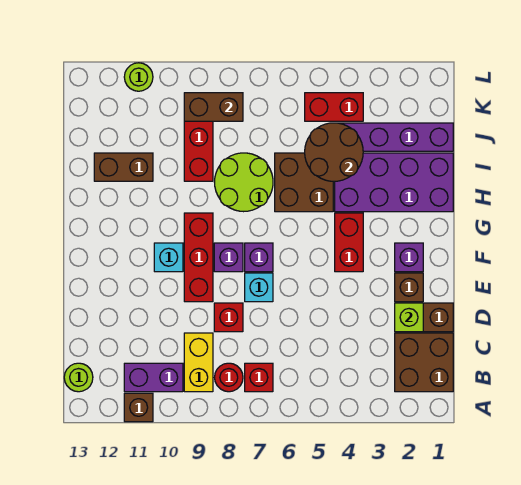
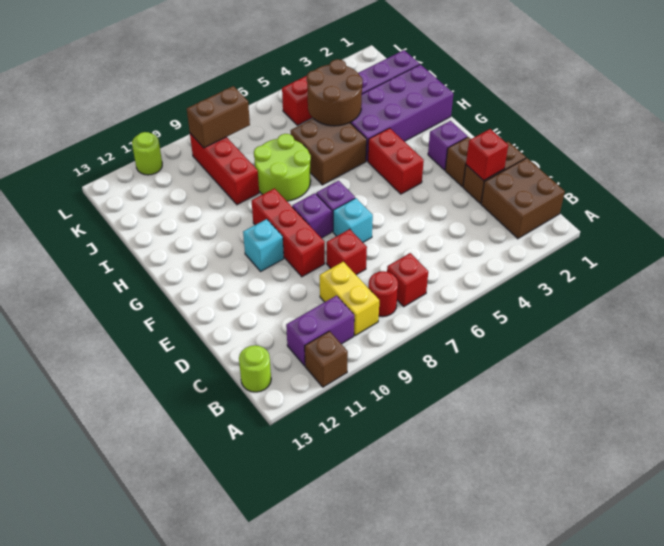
lime brick D2 level 2 -> red brick D2 level 2
brown brick I11:I12 level 1 -> none

